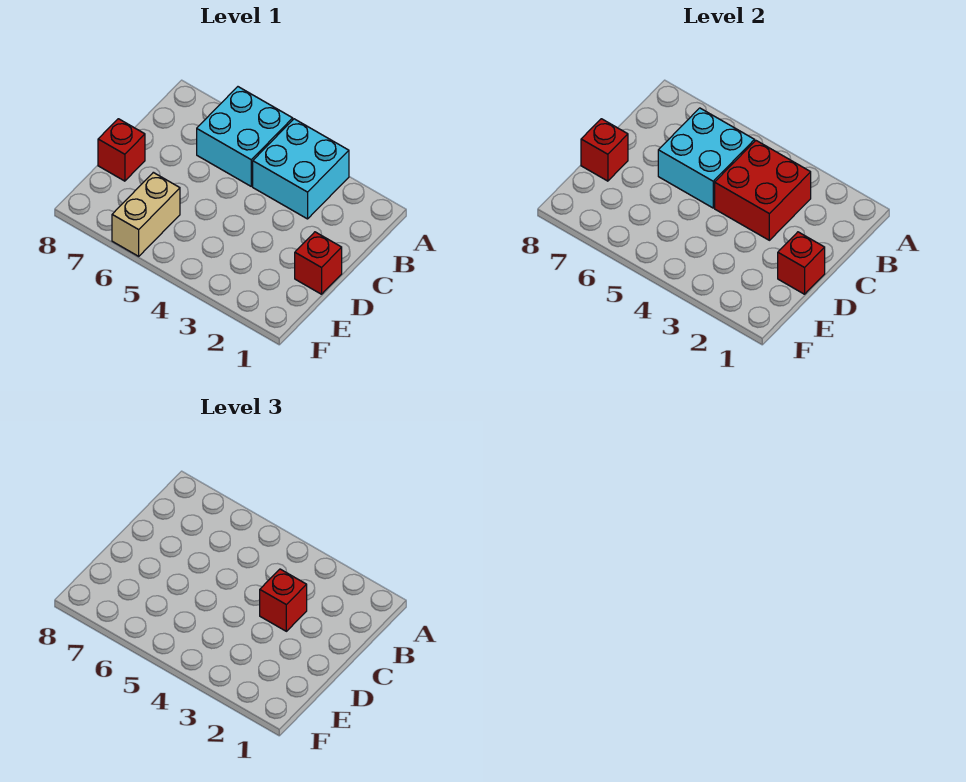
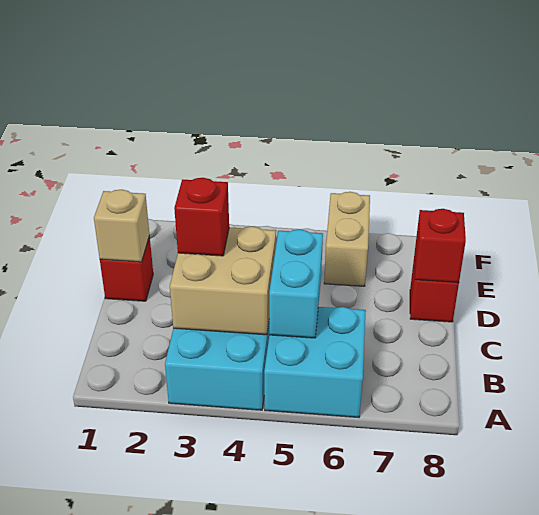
red brick B3:C4 level 2 -> tan brick B3:C4 level 2
cyan brick B5:C6 level 2 -> cyan brick B5:C5 level 2
red brick D1 level 2 -> tan brick D1 level 2

